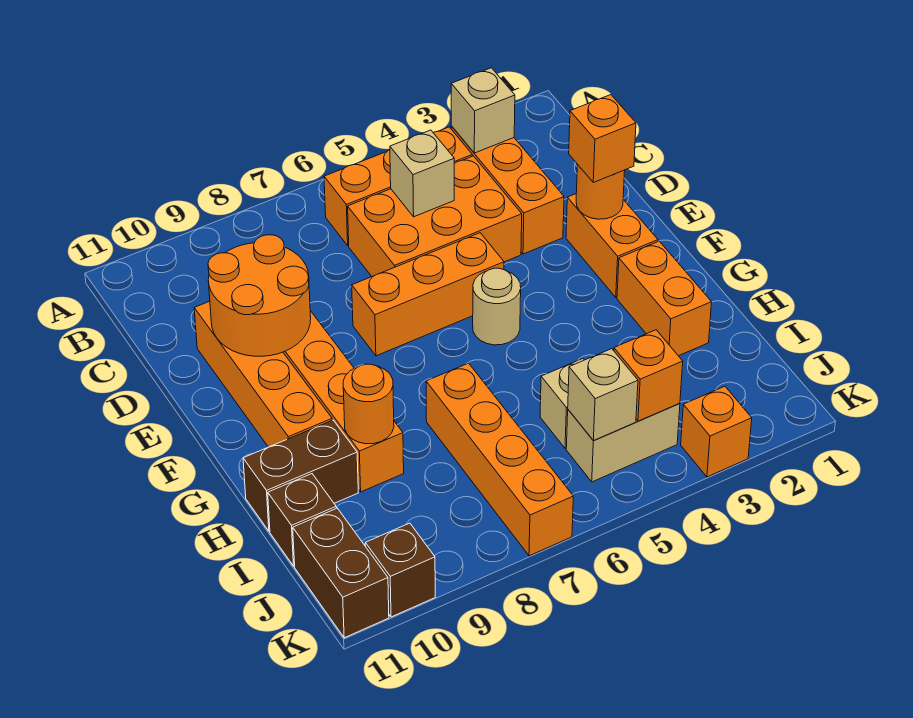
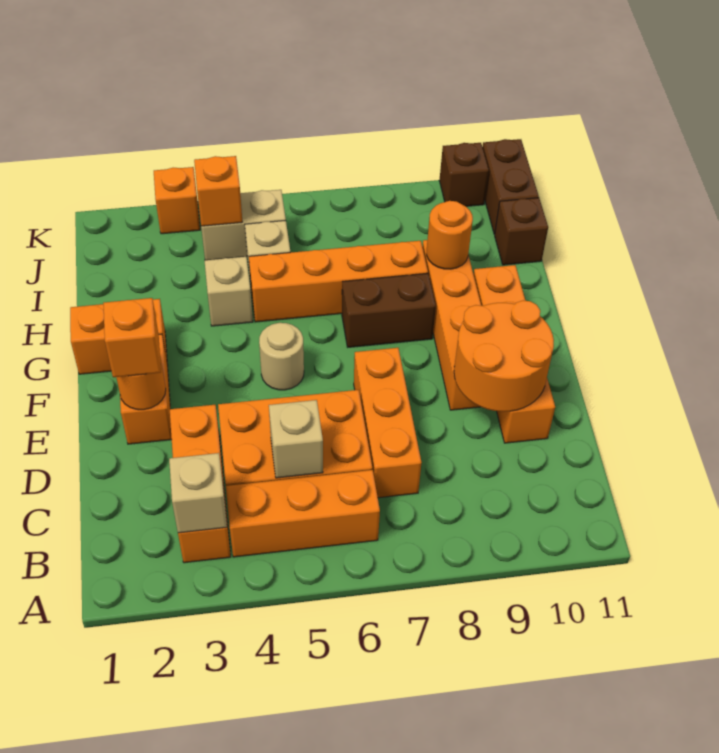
orange brick E5:E7 level 1 -> orange brick C7:E7 level 1
orange brick G2:H2 level 1 -> orange brick G1:G2 level 1
orange brick H7:K7 level 1 -> orange brick H5:H8 level 1
brown brick H10:H11 level 1 -> brown brick G7:G8 level 1
tan brick J5 level 2 -> tan brick H4 level 1

